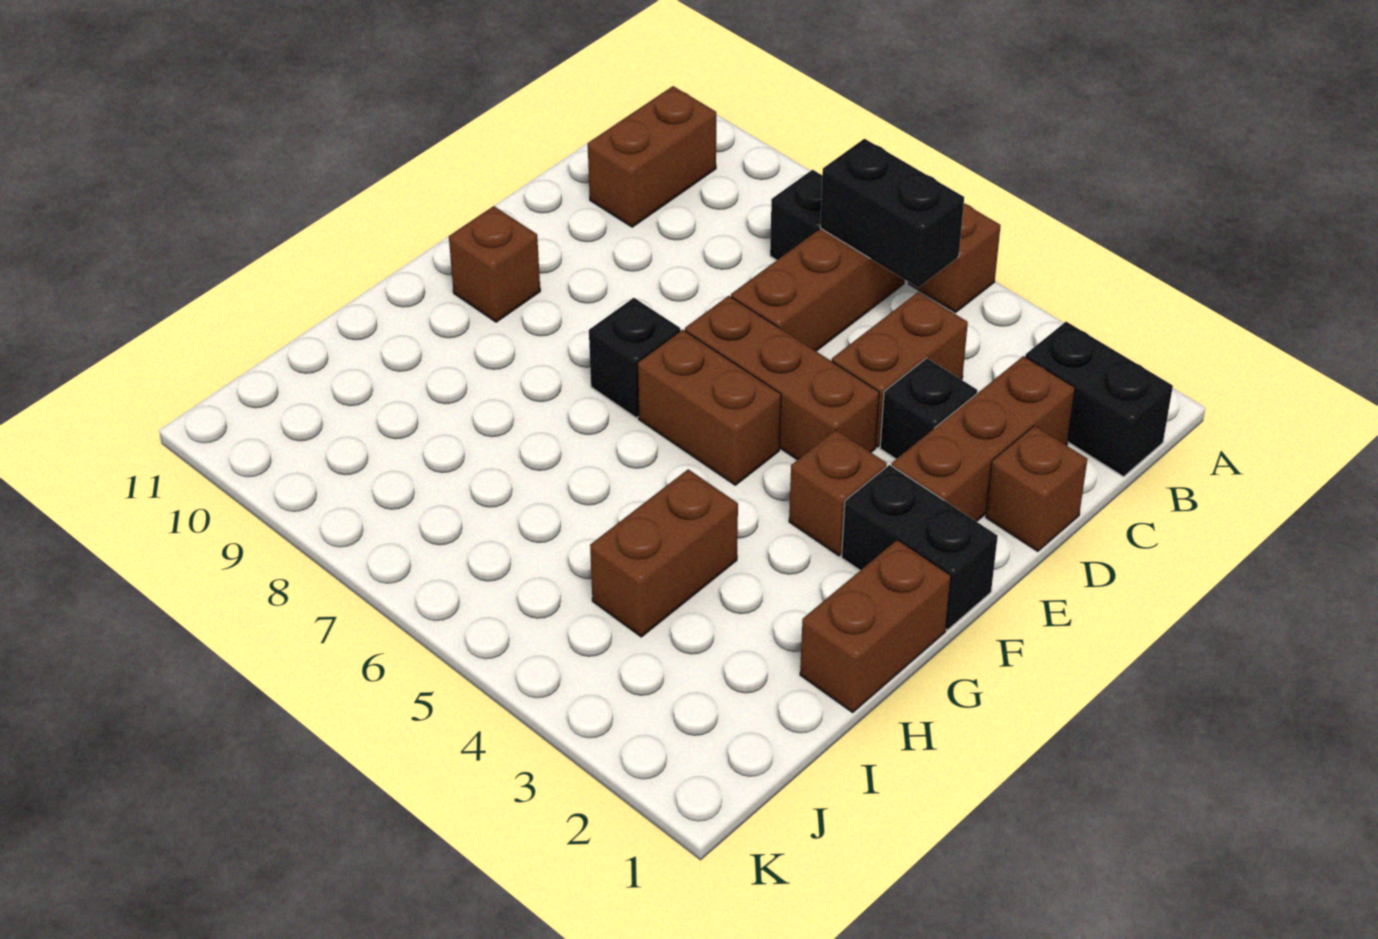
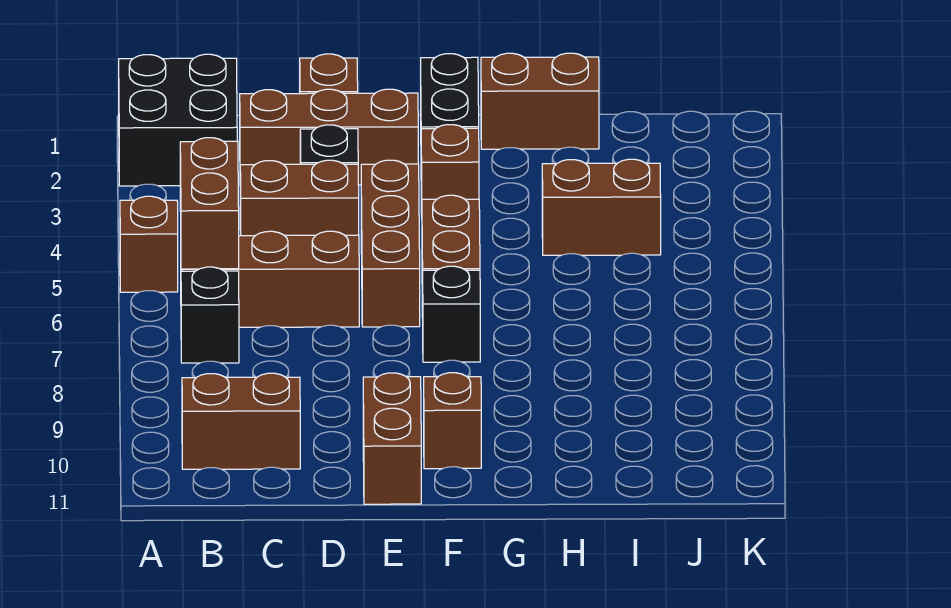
black brick B1:B2 level 1 -> black brick A1:B2 level 1
black brick B5:B6 level 2 -> brown brick B5:B6 level 2
none -> brown brick E10:E11 level 1

